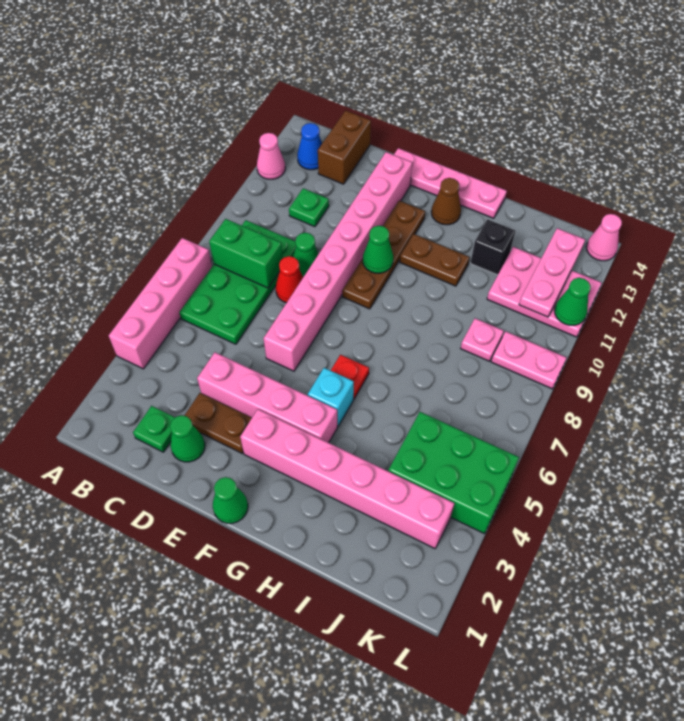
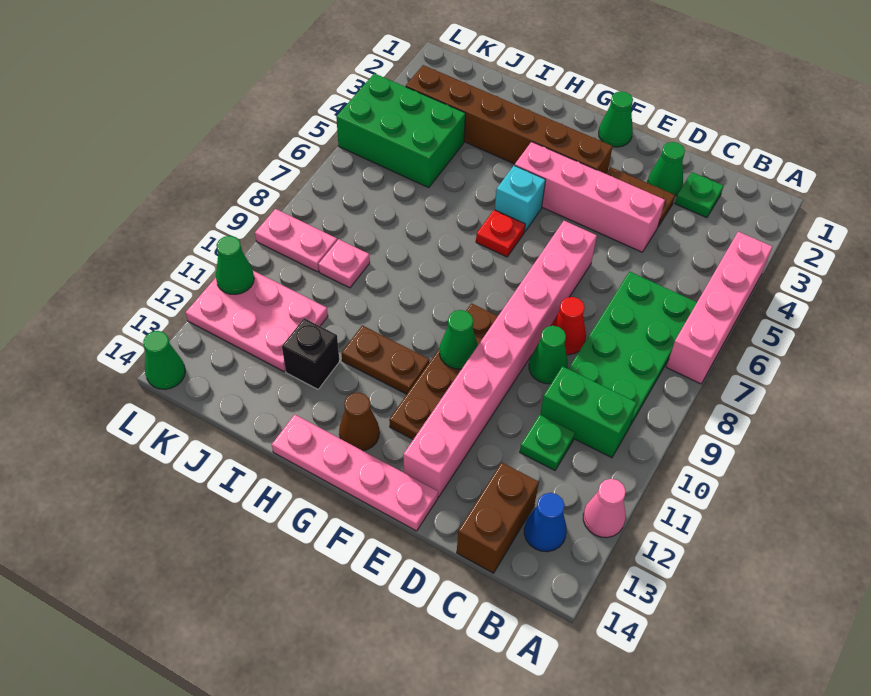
green brick B8:C8 level 2 -> green brick B10:C10 level 1
pink brick F3:K3 level 1 -> brown brick F3:K3 level 1
pink plate K11:K13 level 2 -> none
pink cone L14 level 1 -> green cone L14 level 1

